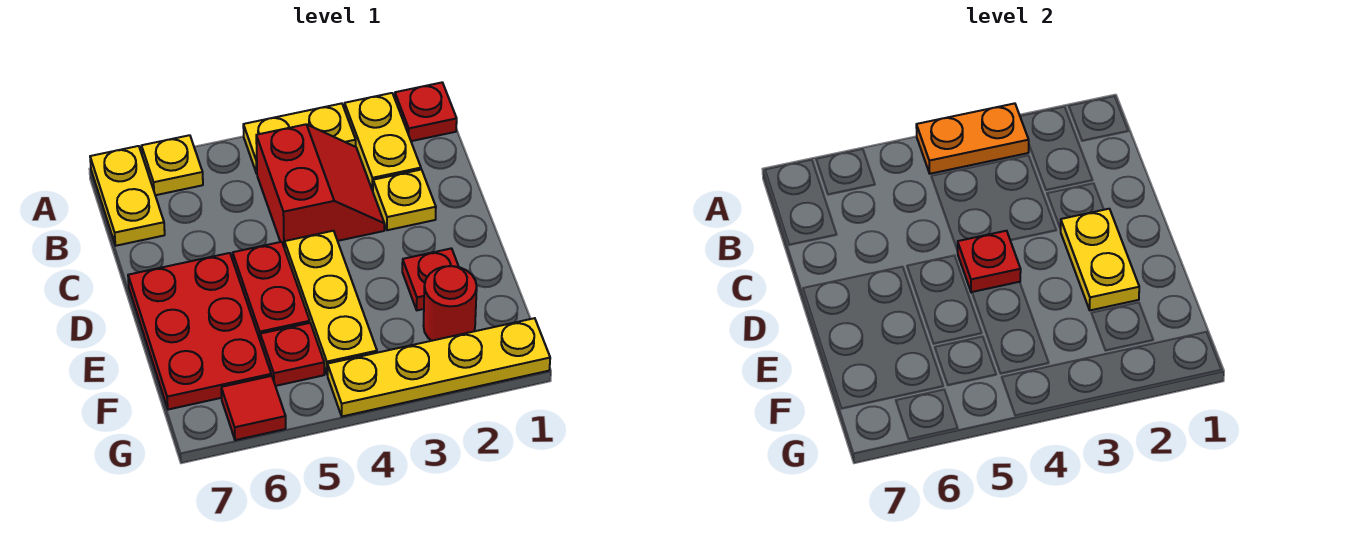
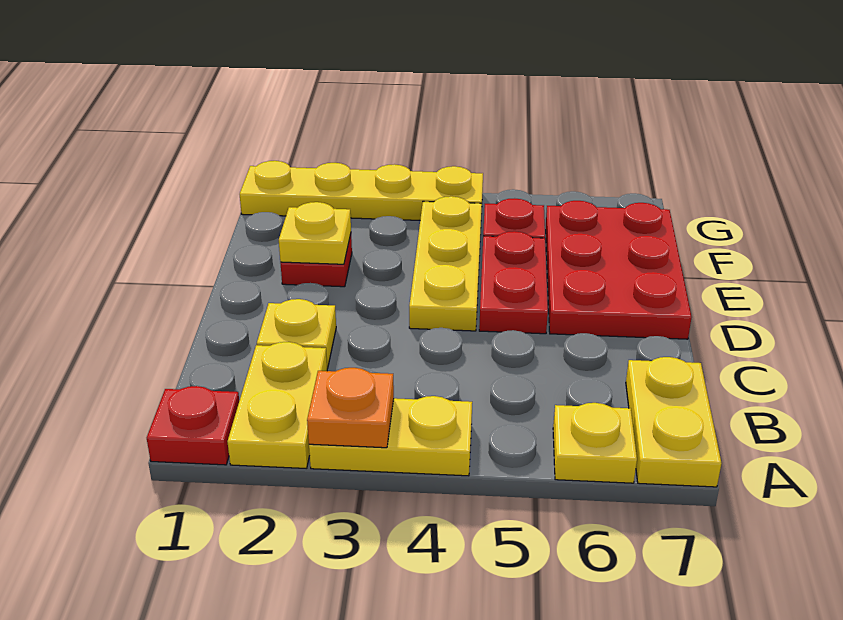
orange plate A3:A4 level 2 -> orange plate A3 level 2
red slope B3:C4 level 1 top 4 -> none
yellow plate D2:E2 level 2 -> yellow plate E2 level 2
red plate D4 level 2 -> none
red round brick F2 level 1 -> none
red tile G6 level 1 -> none

